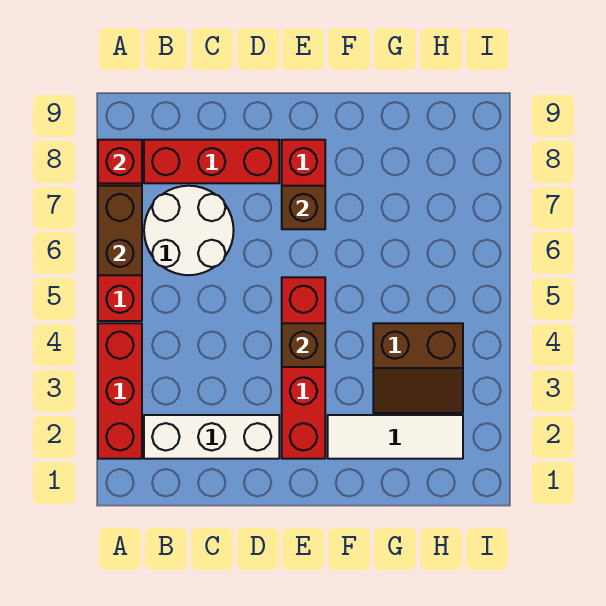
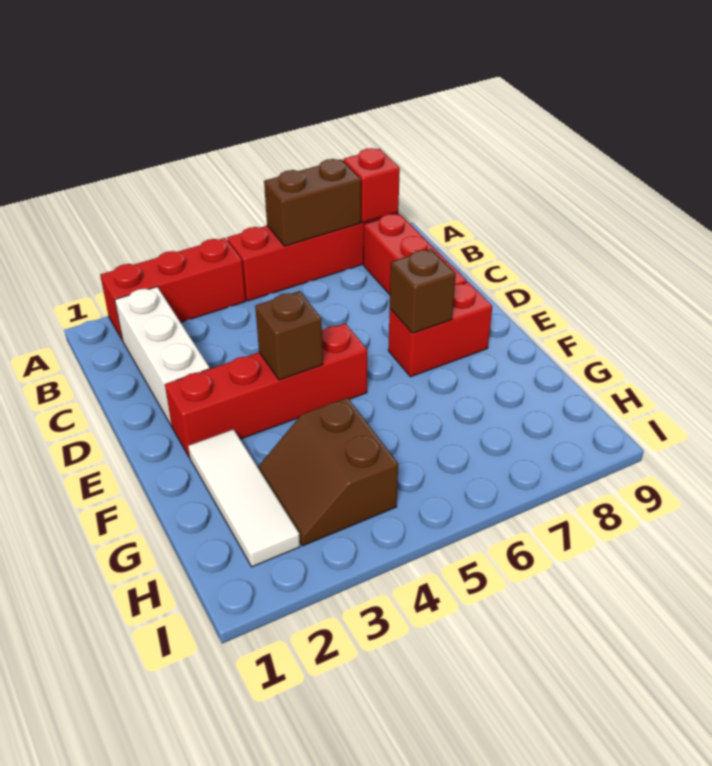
white round brick B6:C7 level 1 -> none

